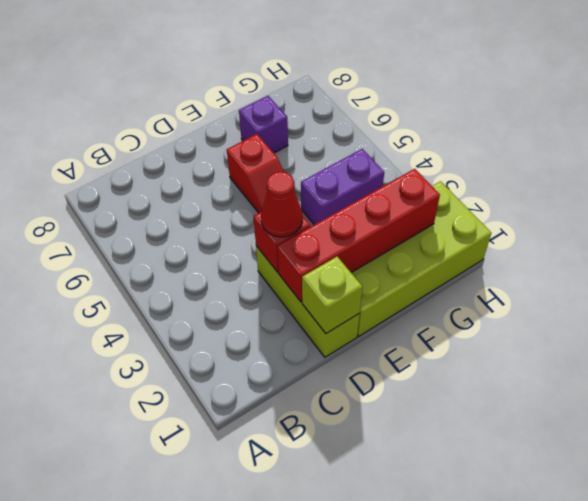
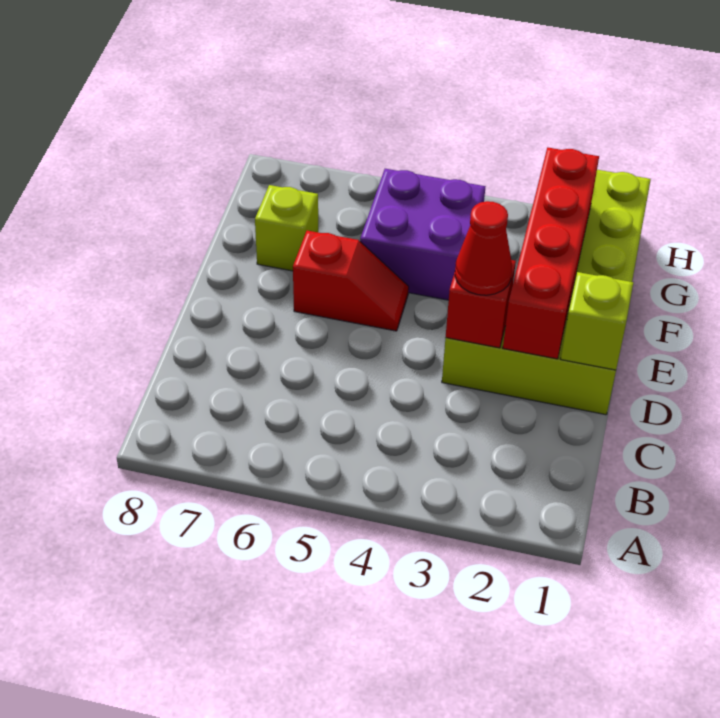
purple brick F4:G4 level 1 -> purple brick F4:G5 level 1
purple brick F7 level 1 -> lime brick F7 level 1

